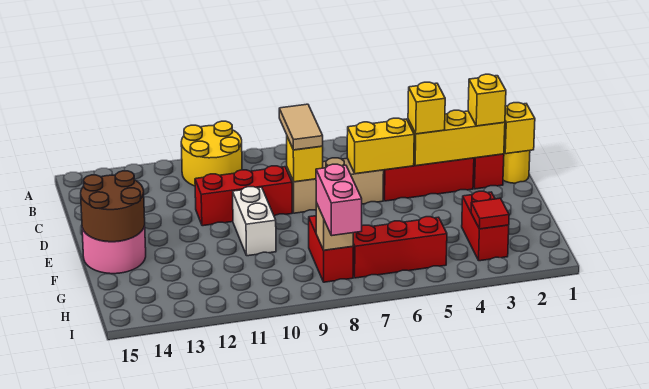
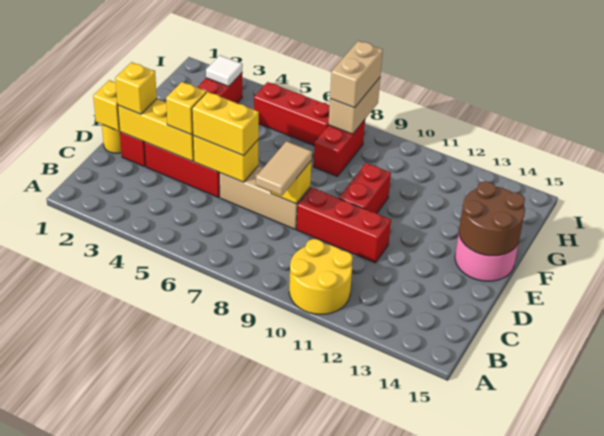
none -> yellow brick D5:D6 level 3
white brick E10:F10 level 1 -> red brick E10:F10 level 1
red tile H3 level 2 -> white tile H3 level 2
tan brick H8 level 2 -> tan brick H8:I8 level 2
pink brick H8:I8 level 3 -> tan brick H8:I8 level 3

